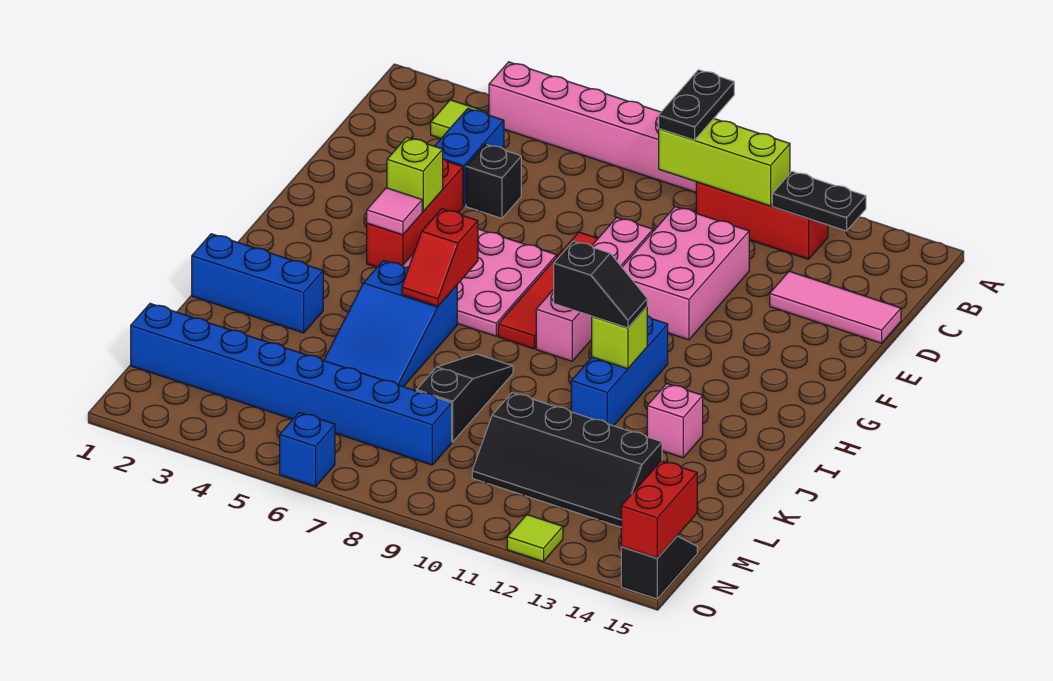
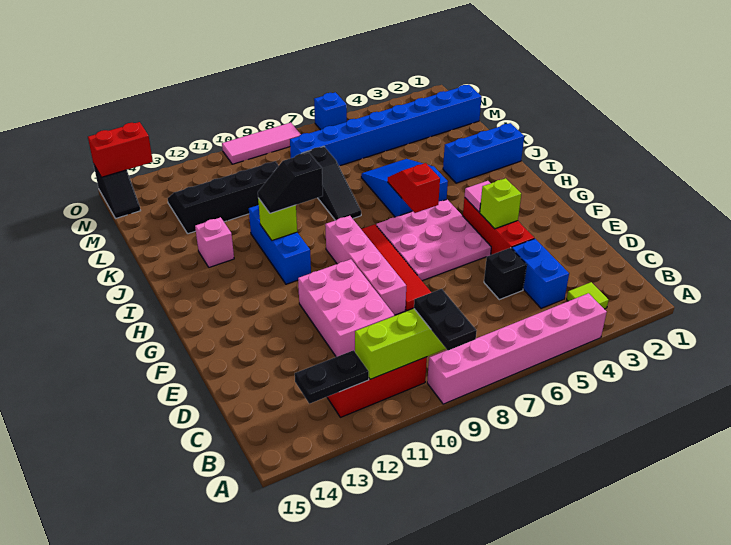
pink tile D13:D15 level 1 -> pink tile O8:O10 level 1
red brick N15:O15 level 2 -> red brick O14:O15 level 2
lime tile O12 level 1 -> none

